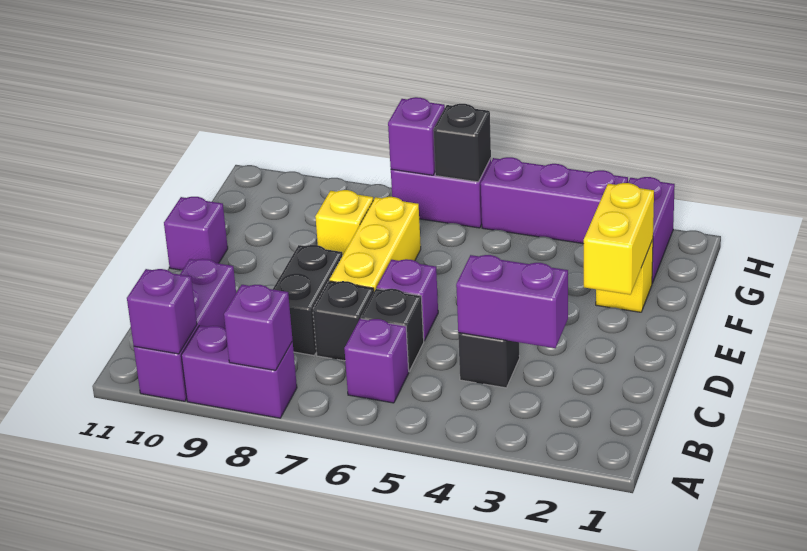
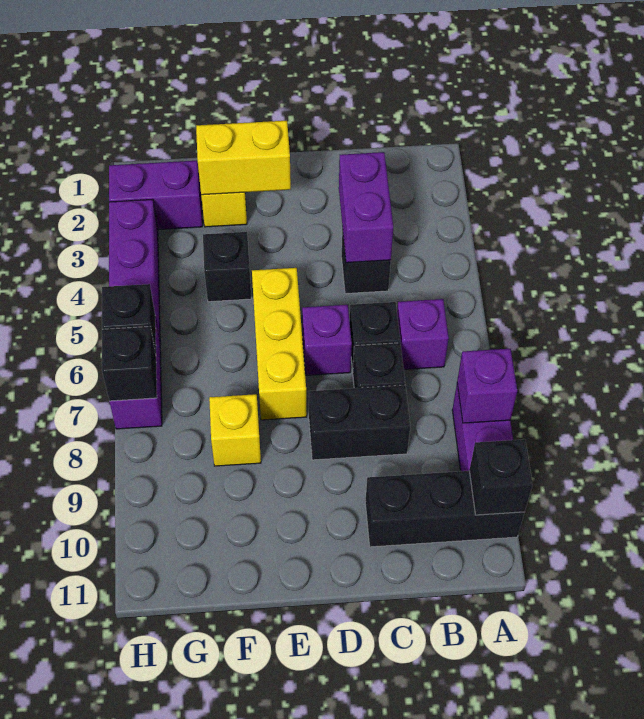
purple brick A10:C10 level 1 -> black brick A10:C10 level 1
purple brick A10 level 2 -> black brick A10 level 2
yellow brick D7:F7 level 1 -> yellow brick E5:E7 level 1
purple brick E11 level 1 -> none
none -> black brick F4 level 1
purple brick H7 level 2 -> black brick H7 level 2

